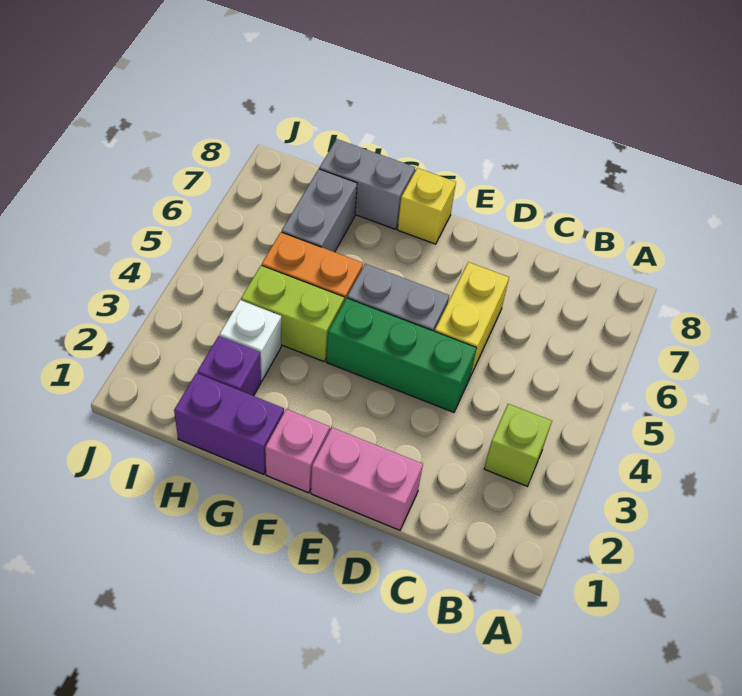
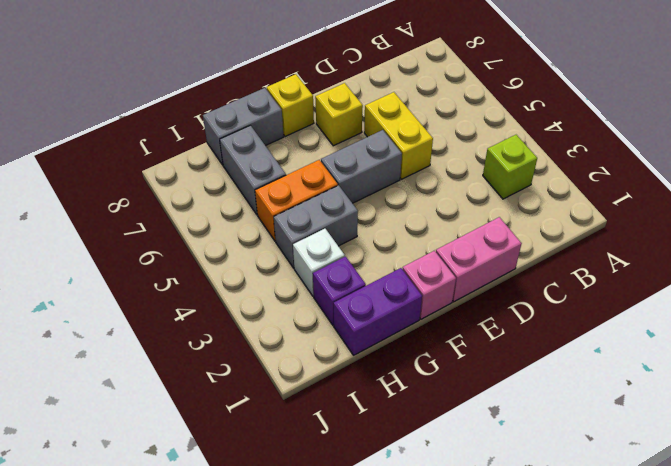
green brick D4:F4 level 1 -> none
none -> yellow brick E7 level 1
lime brick G4:H4 level 1 -> grey brick G4:H4 level 1

